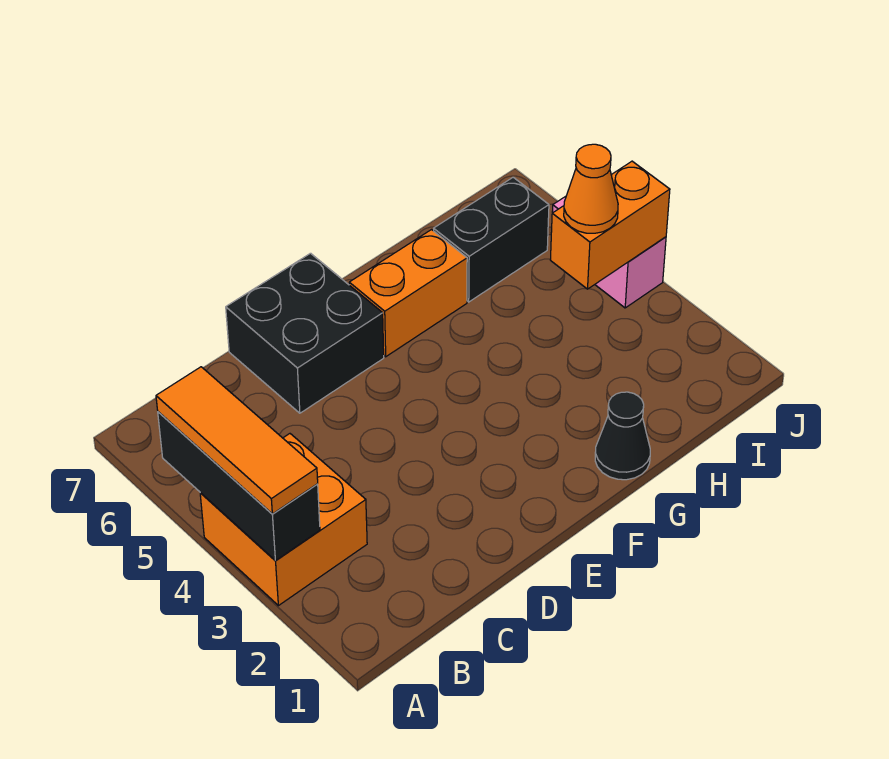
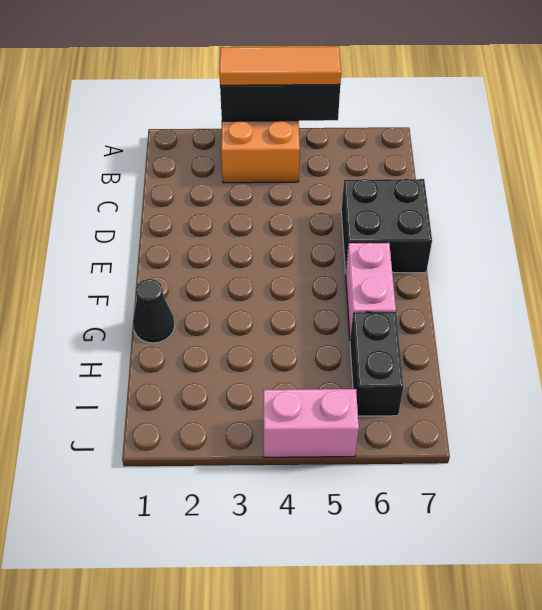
orange brick F6:G6 level 1 -> pink brick F6:G6 level 1
orange brick I4:J4 level 2 -> none
orange cone I4 level 3 -> none

